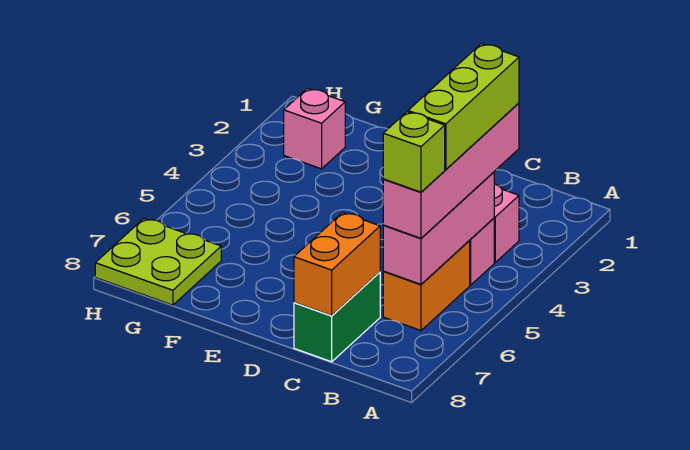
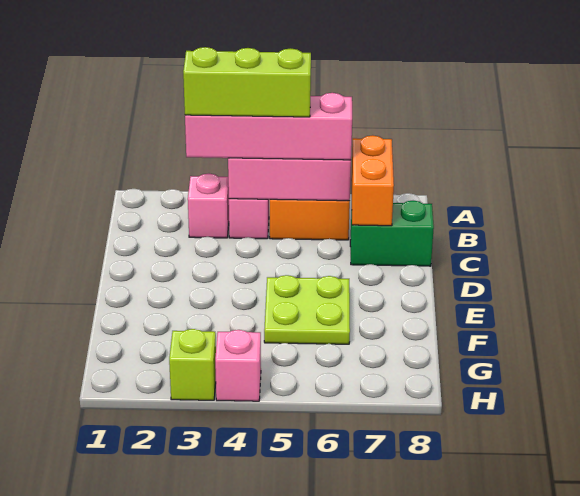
lime brick B6 level 4 -> lime brick H3 level 1
orange brick C7:C8 level 2 -> orange brick B7:C7 level 2
pink brick G2 level 1 -> pink brick H4 level 1
lime plate G7:H8 level 1 -> lime plate E5:F6 level 1

